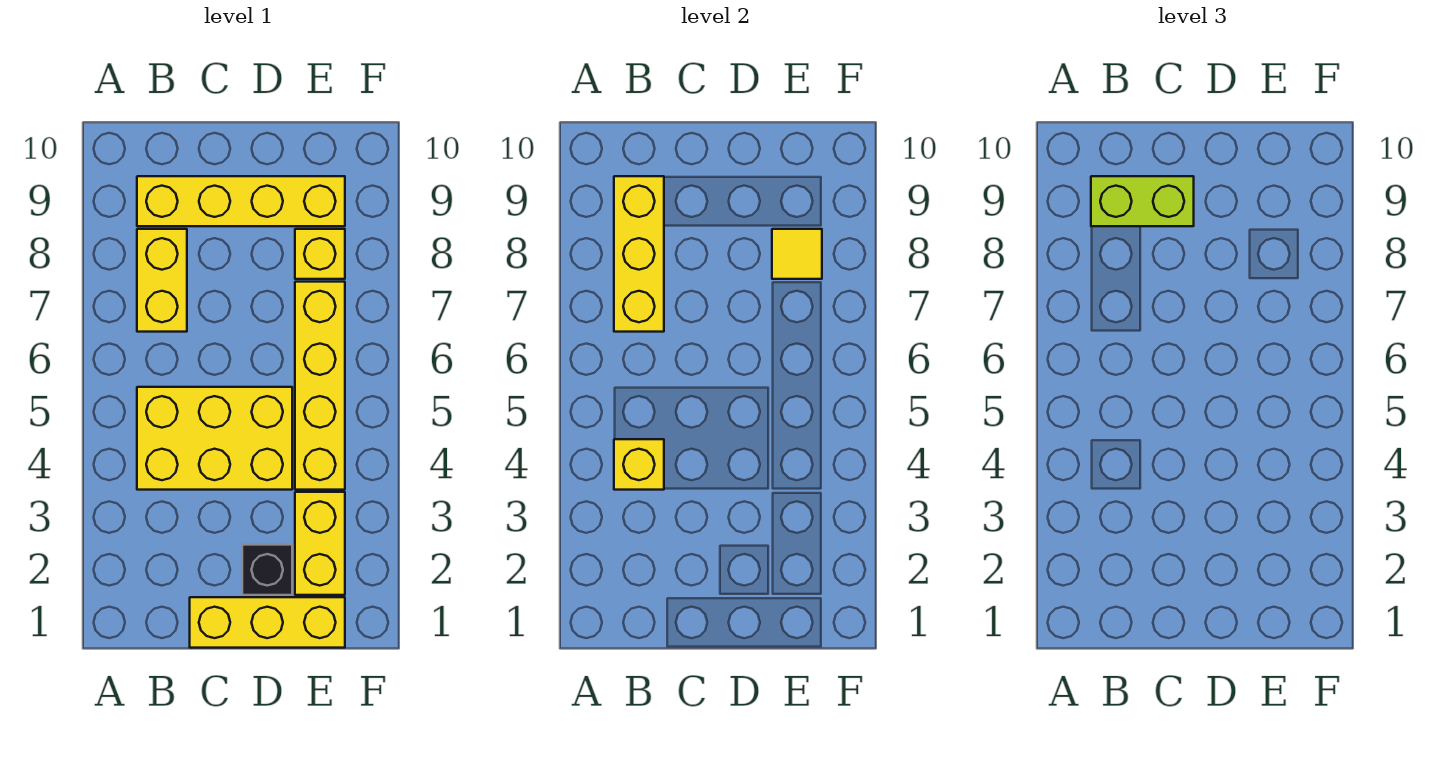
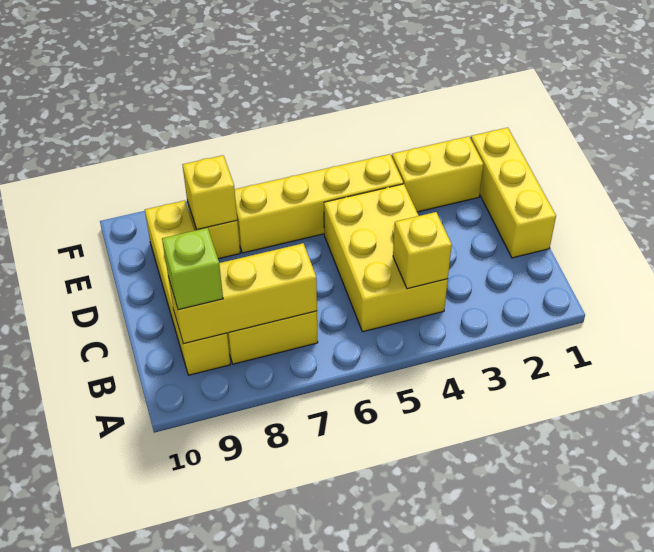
lime brick B9:C9 level 3 -> lime brick B9 level 3
black brick D2 level 1 -> none
yellow tile E8 level 2 -> yellow brick E8 level 2

